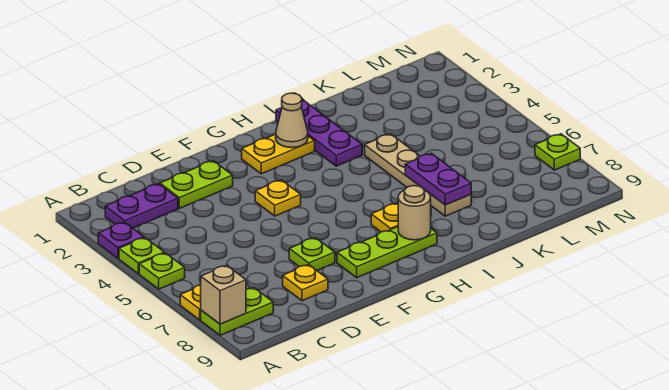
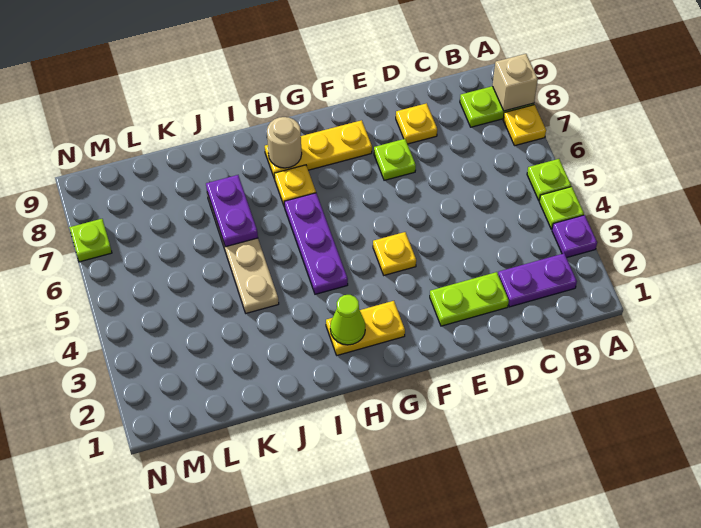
lime plate F8:H8 level 1 -> yellow plate F8:H8 level 1
tan cone H2 level 2 -> lime cone H2 level 2
purple plate I1:I3 level 1 -> purple plate H4:H6 level 1

